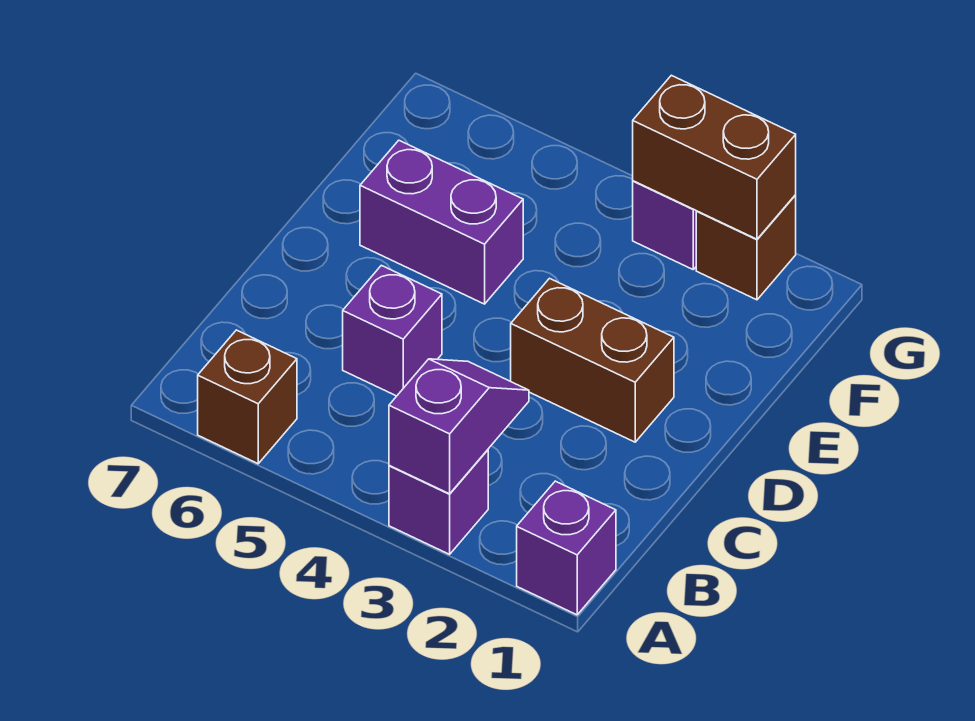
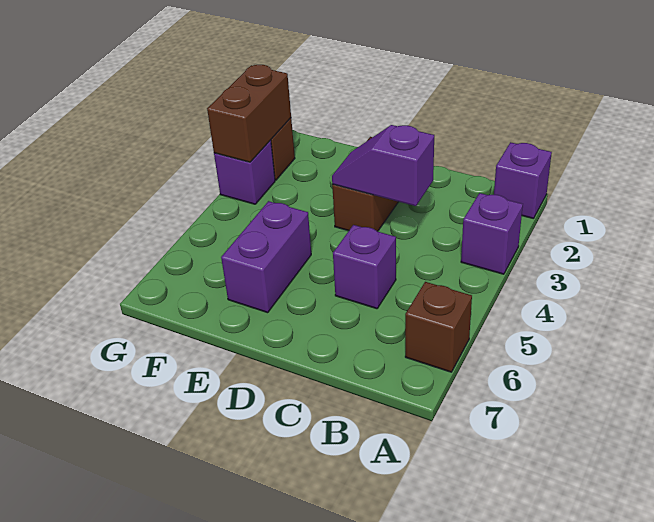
purple slope A3:B3 level 2 top A -> purple slope C3:D3 level 2 top C

